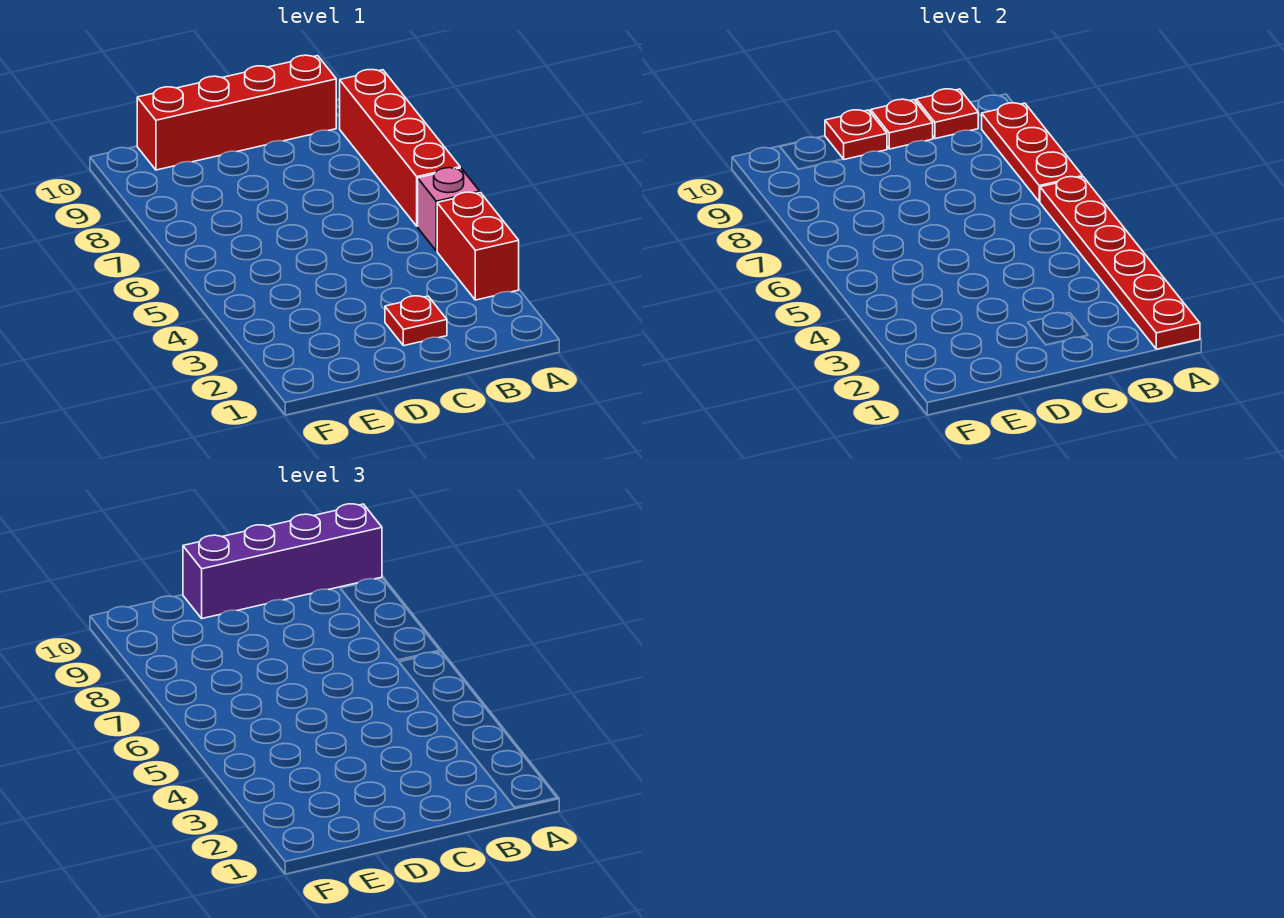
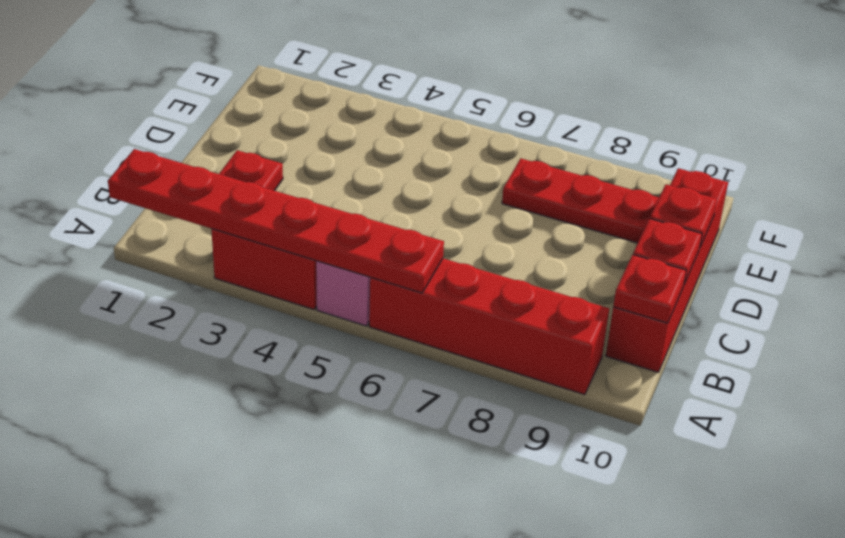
red plate A7:A9 level 2 -> red plate E7:E9 level 1
purple brick A10:D10 level 3 -> none

